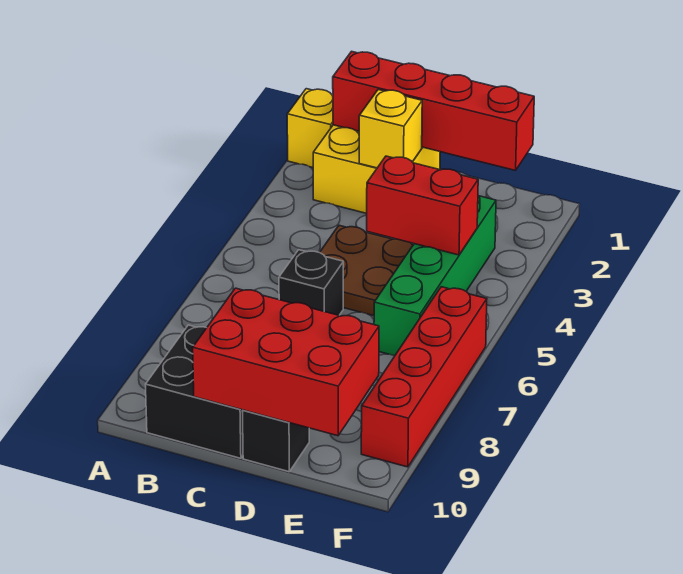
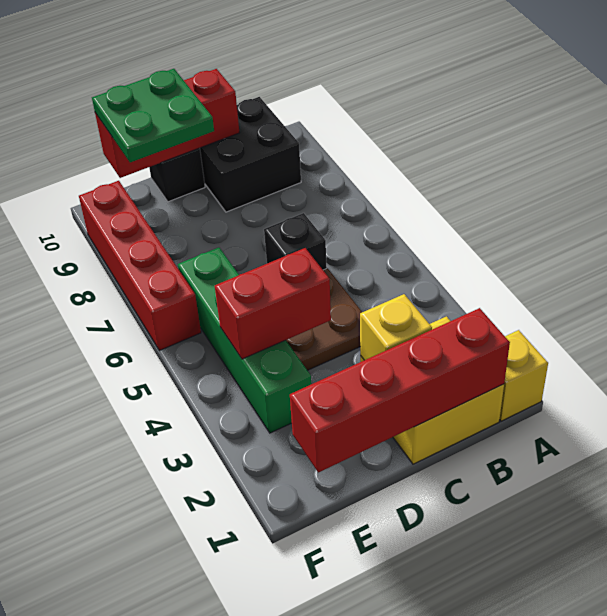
red brick C9:E10 level 2 -> red brick C10:E10 level 2
none -> green plate D9:E10 level 3

